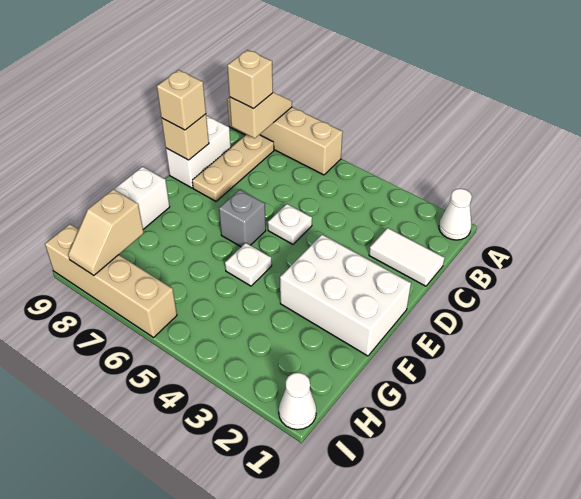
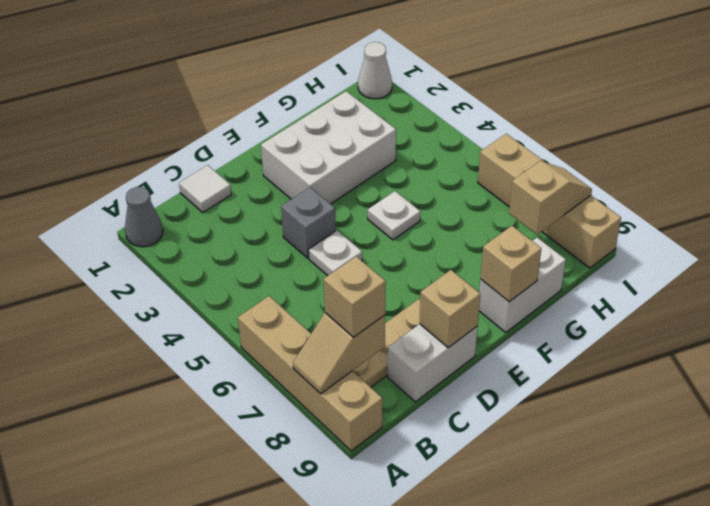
white cone A1 level 1 -> grey cone A1 level 1
white tile C1:C2 level 1 -> white tile C1 level 1
tan brick D9 level 3 -> tan brick F9 level 2
white brick E1:F3 level 1 -> white brick E2:G3 level 1
grey brick E6 level 1 -> grey brick D4 level 1

